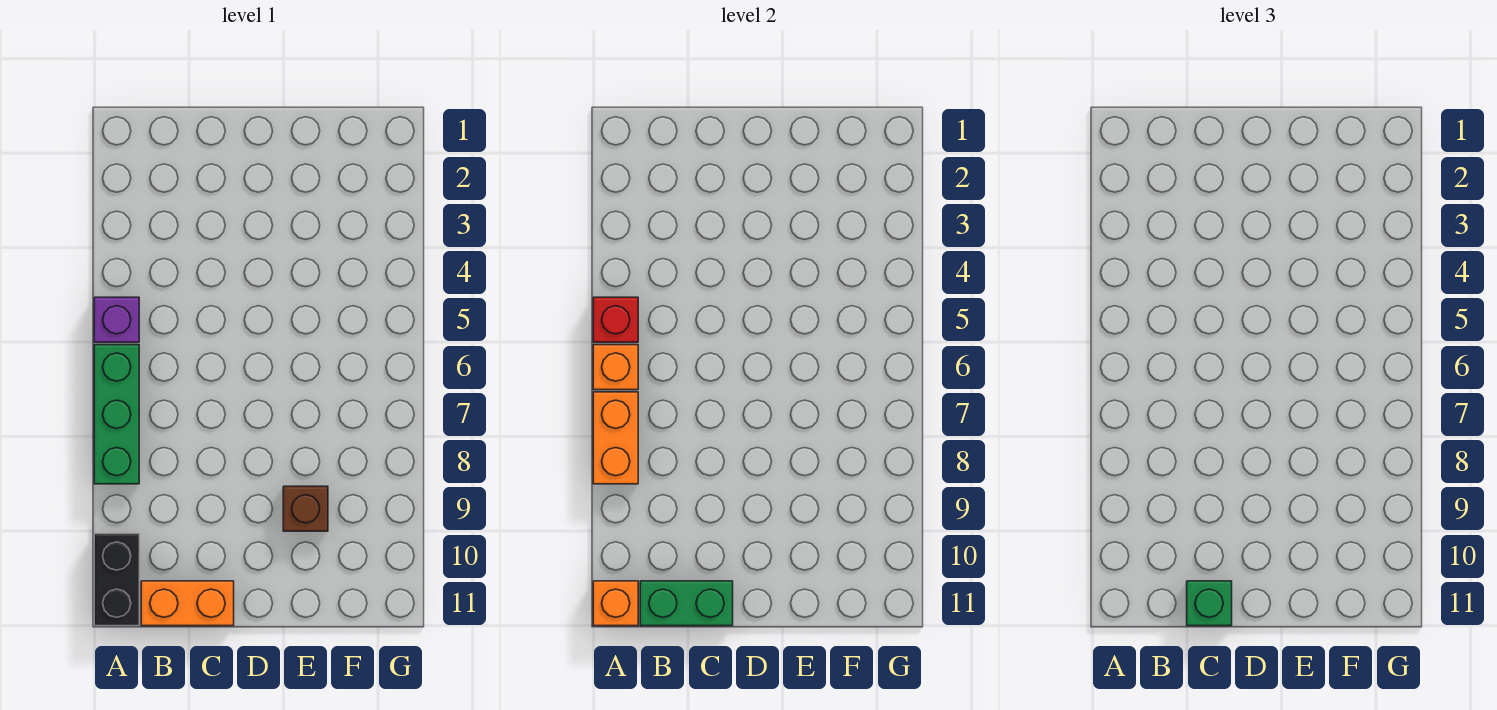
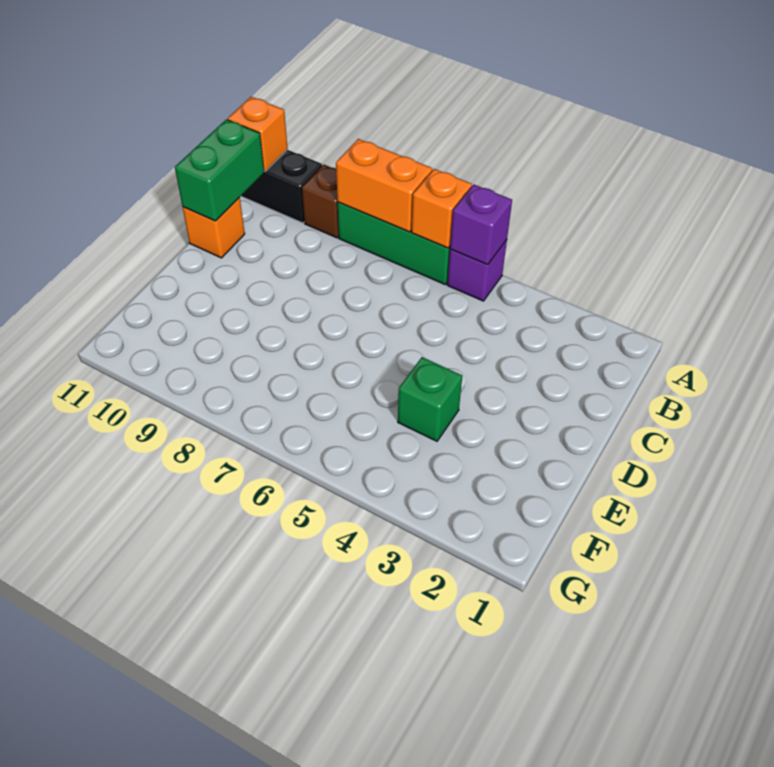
red brick A5 level 2 -> purple brick A5 level 2
orange brick B11:C11 level 1 -> orange brick C11 level 1
green brick C11 level 3 -> green brick E4 level 1
brown brick E9 level 1 -> brown brick A9 level 1

